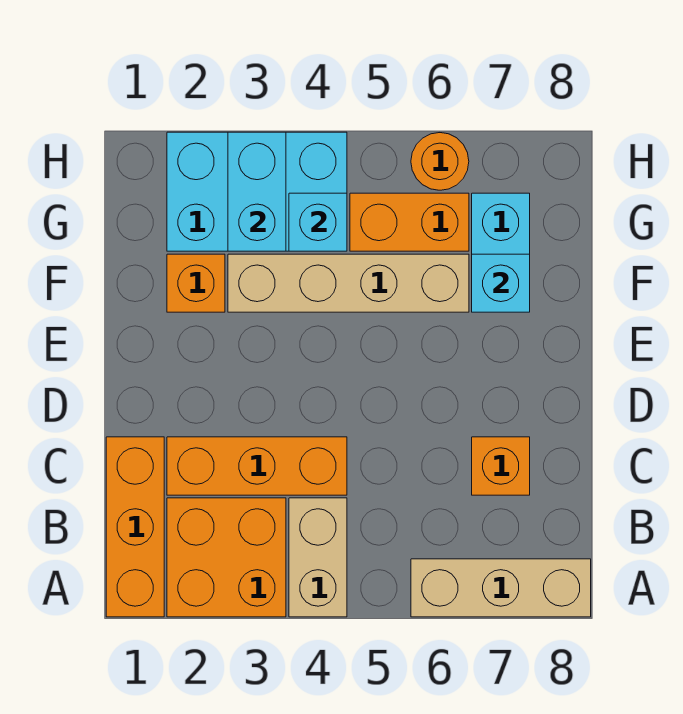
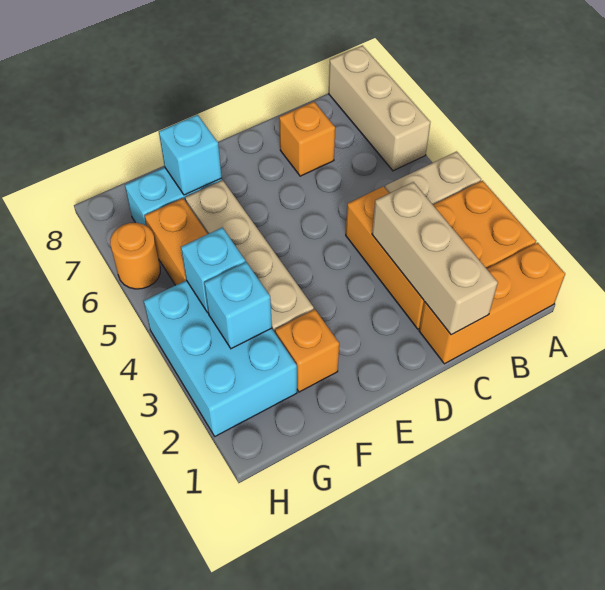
none -> tan brick C1:C3 level 2
cyan brick G3:H3 level 2 -> cyan brick G3 level 2

